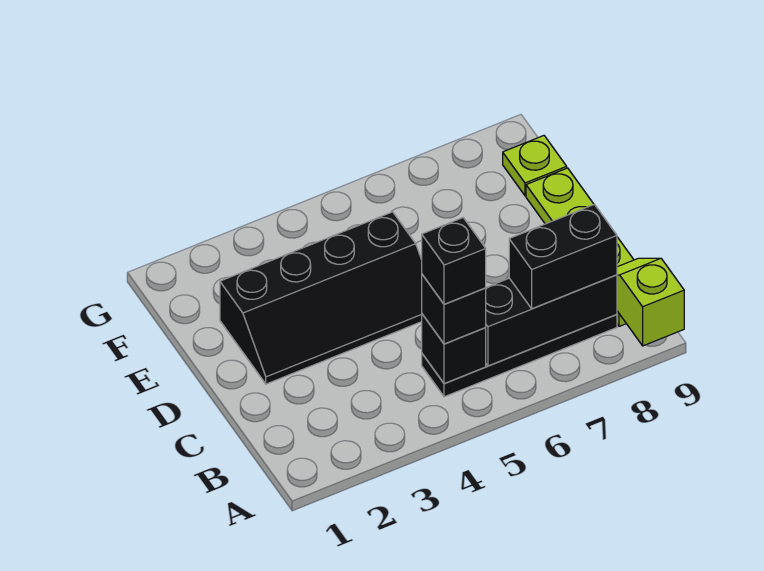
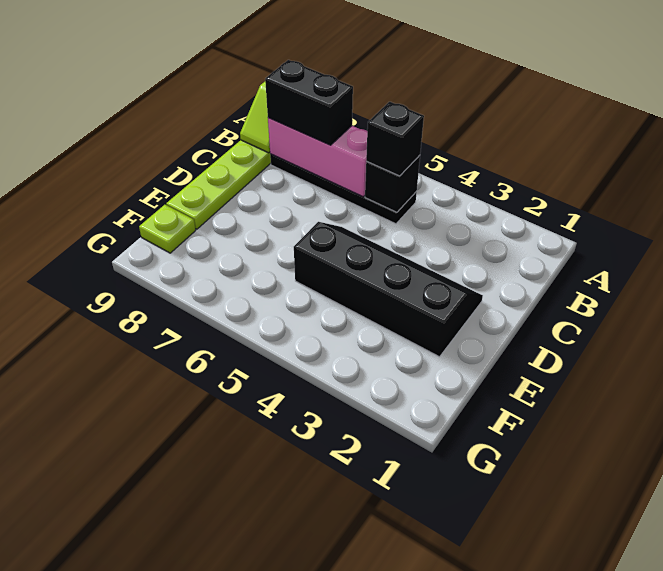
black brick B5 level 4 -> none
black brick B6:B8 level 2 -> pink brick B6:B8 level 2

